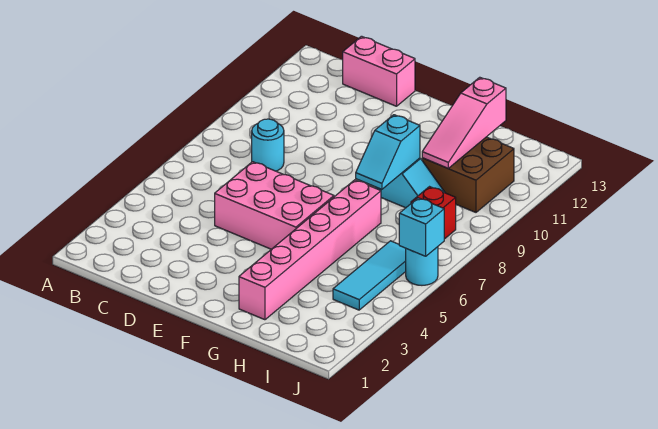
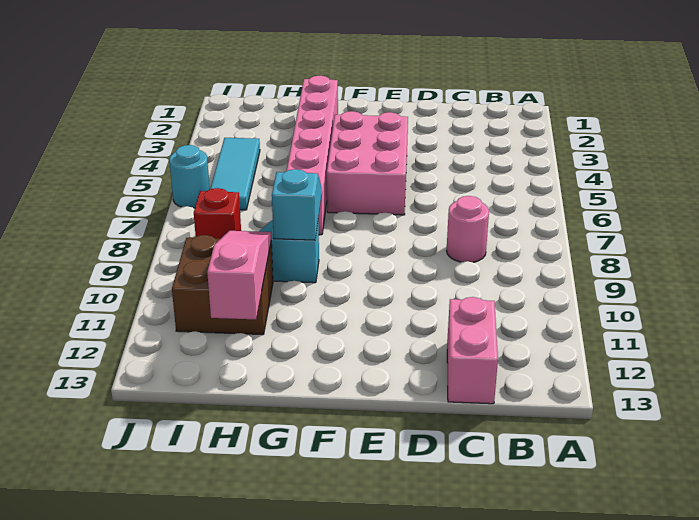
cyan round brick C8 level 1 -> pink round brick C8 level 1
pink brick C13:D13 level 1 -> pink brick C12:C13 level 1
pink brick D5:F6 level 1 -> pink brick E4:F6 level 1
cyan brick J6 level 2 -> none

